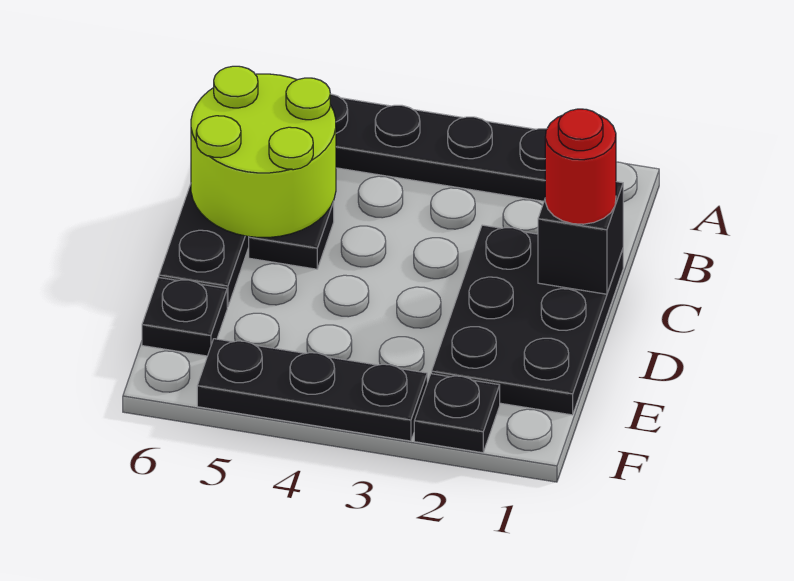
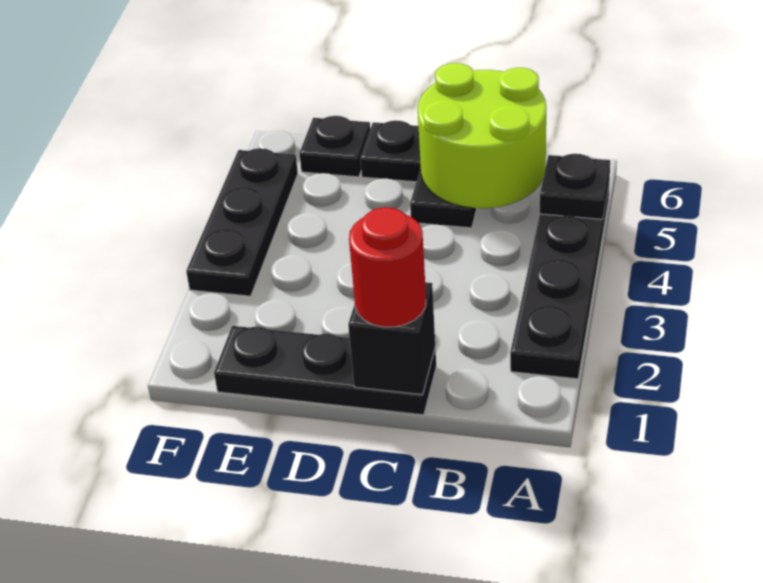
black plate C1:E2 level 1 -> black plate C1:E1 level 1
black plate F2 level 1 -> black plate A5 level 2

